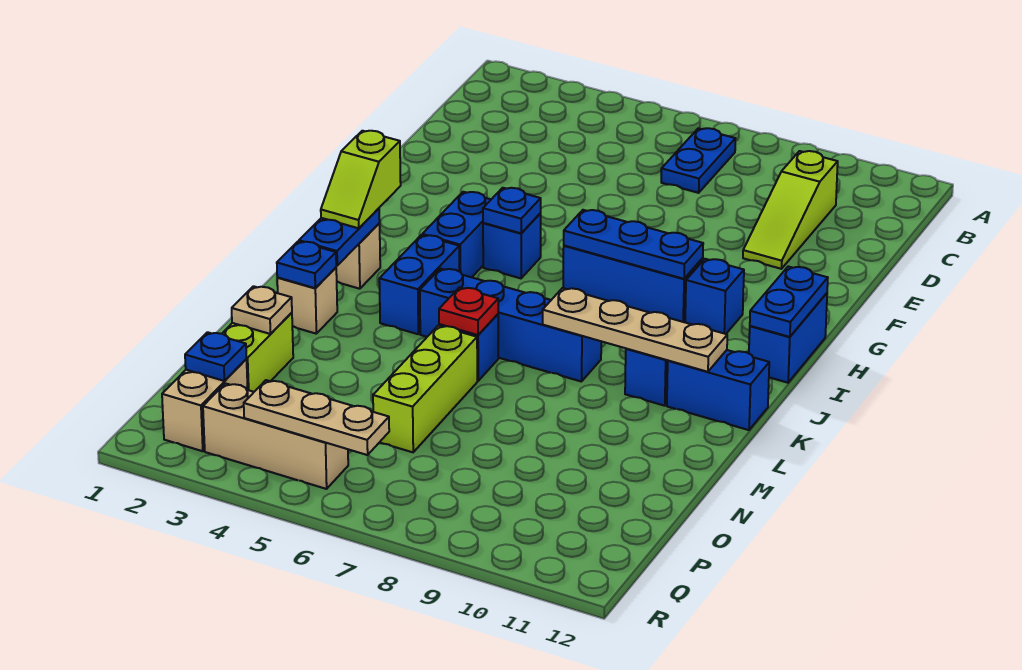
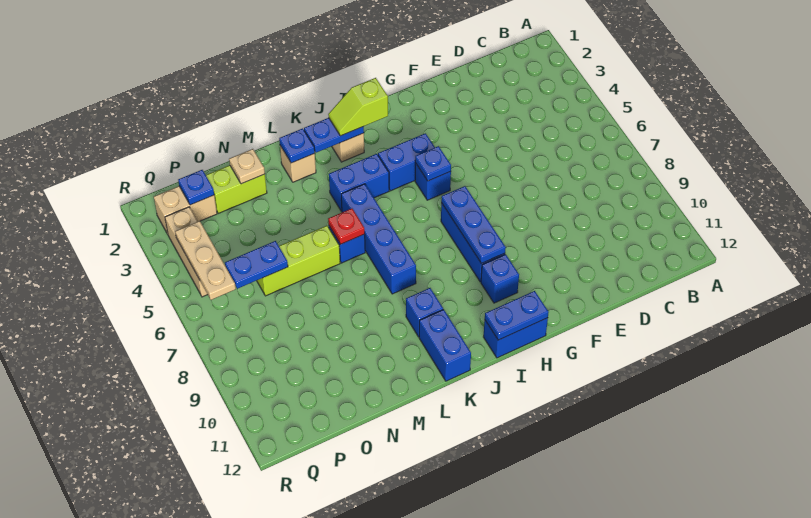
blue plate B7:C7 level 1 -> blue plate O6:P6 level 2
lime slope C10:E10 level 1 top C -> none
tan plate K8:K11 level 2 -> none

